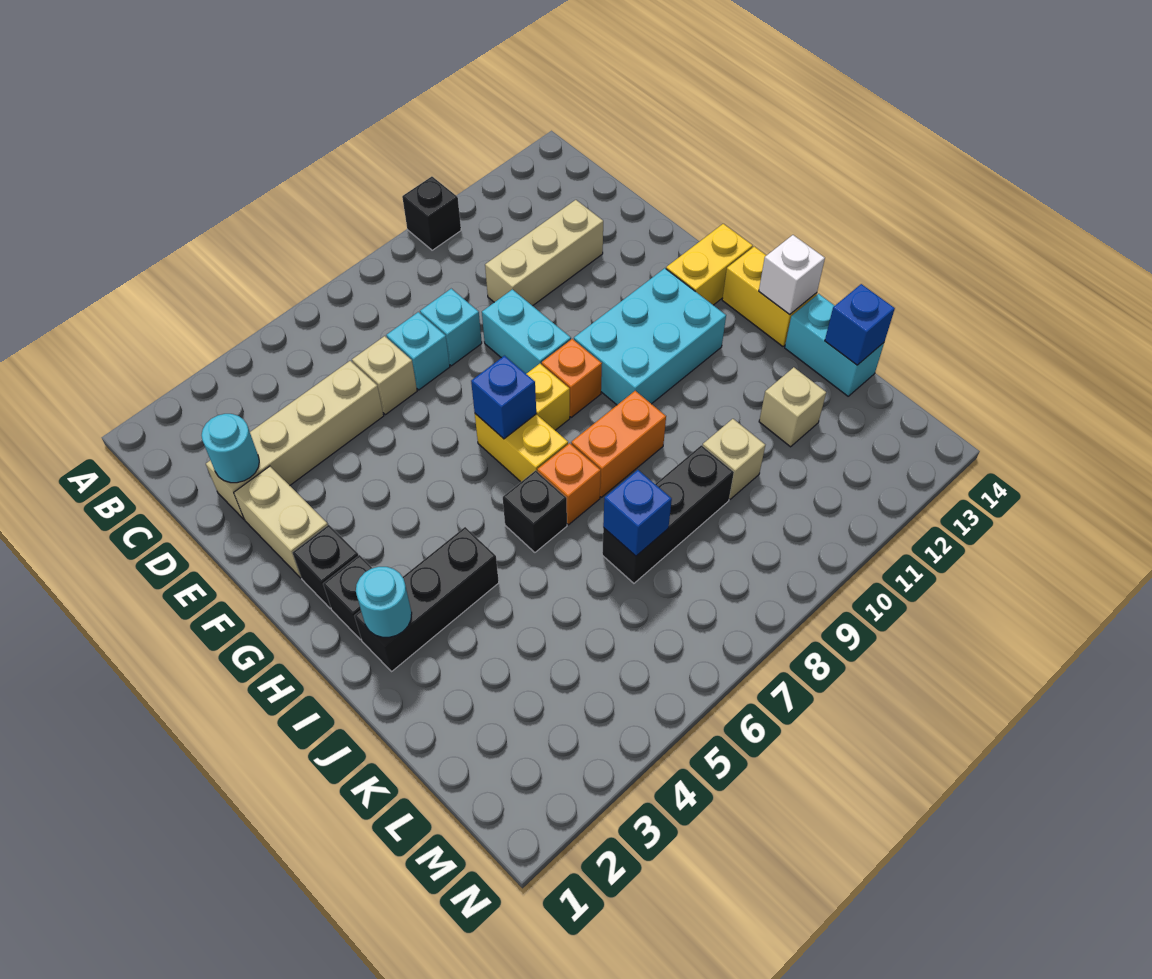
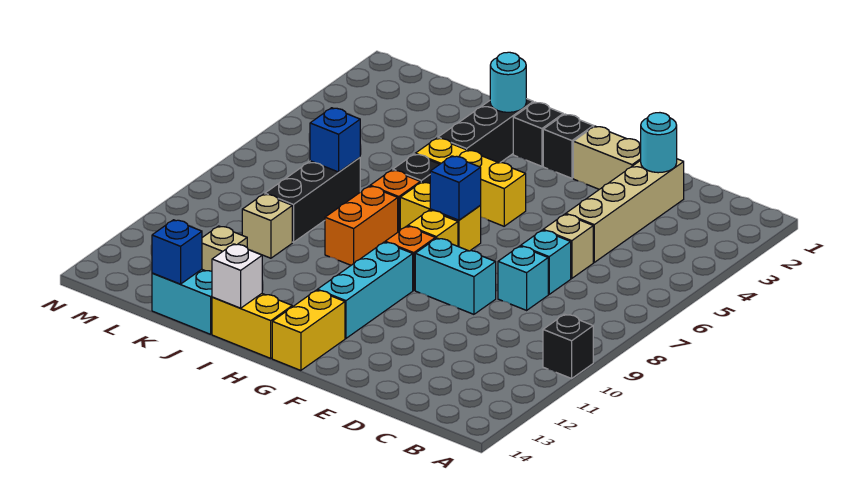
tan brick D10:D12 level 1 -> none
none -> yellow brick G5:I5 level 1
cyan brick G10:H12 level 1 -> cyan brick G10:G12 level 1

